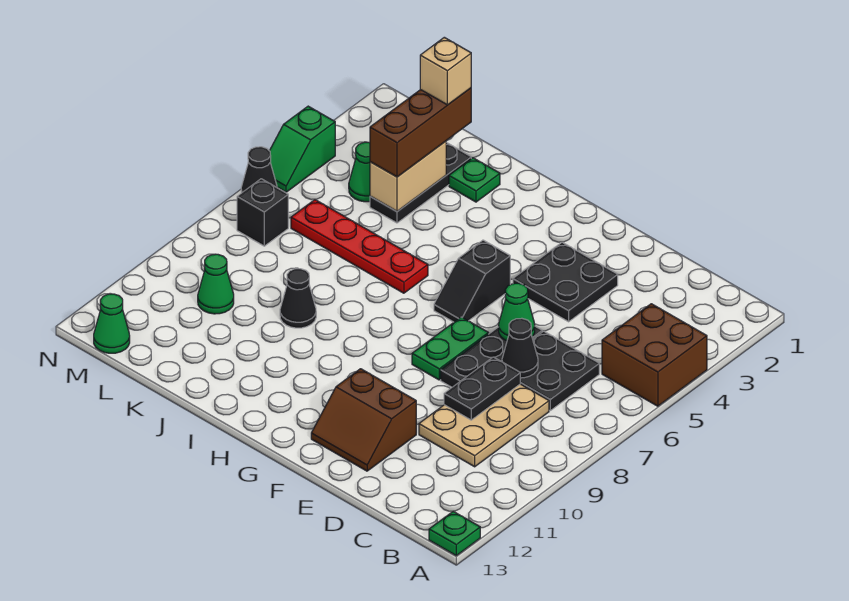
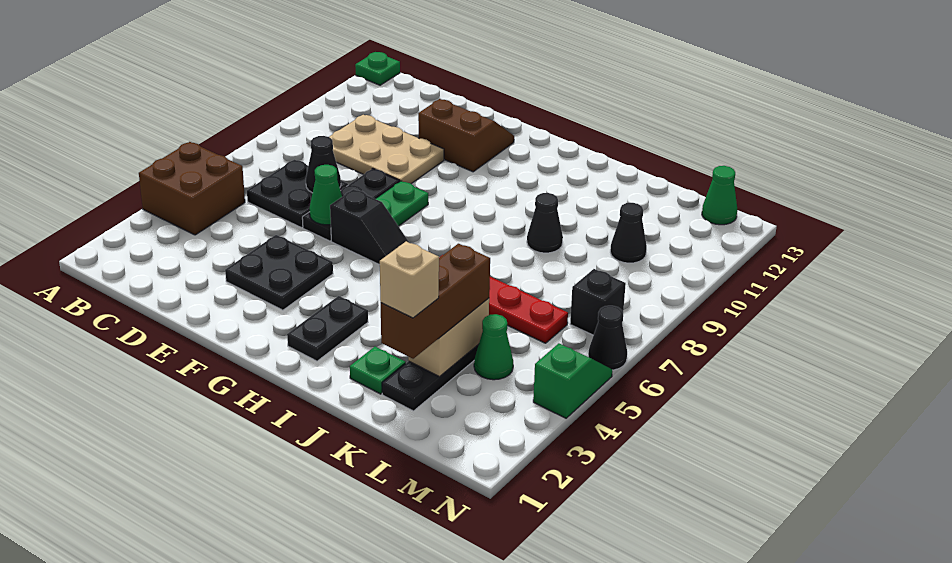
tan plate C8:D10 level 1 -> tan plate C9:E10 level 1
black plate D8:D9 level 2 -> black plate H2:H3 level 1
black slope G5:G6 level 1 top 5 -> black slope F6:G6 level 1 top F
green cone L10 level 1 -> black cone L10 level 1

